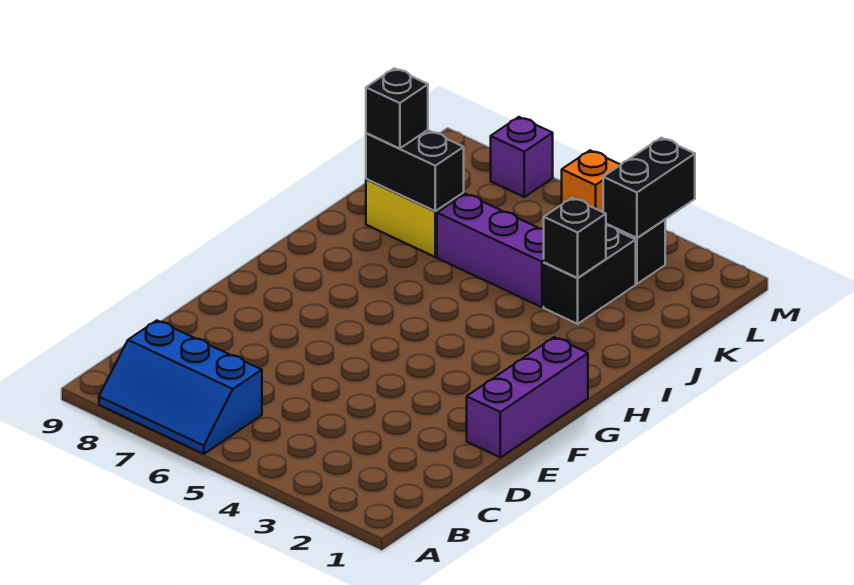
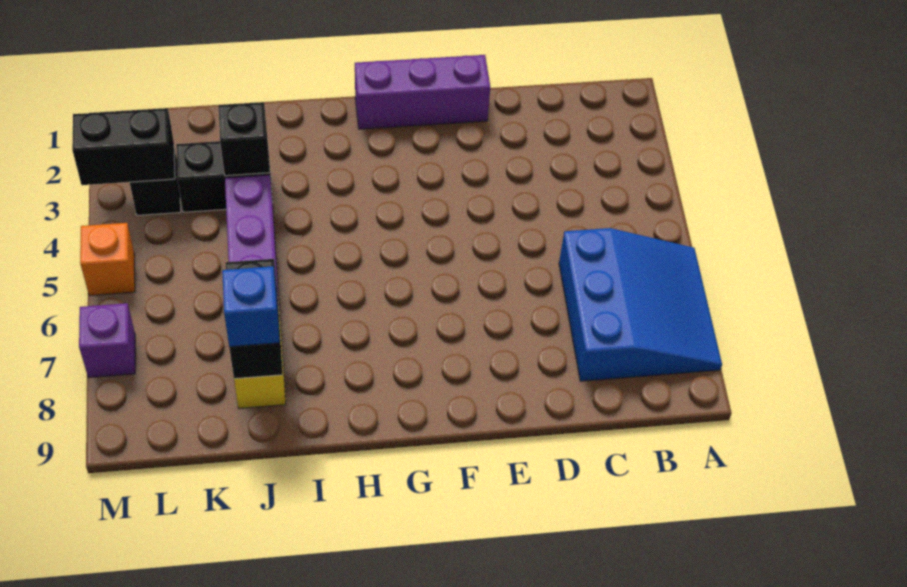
blue slope A6:B8 level 1 top B -> blue slope A6:C8 level 1 top C
black brick J8 level 3 -> blue brick J8 level 3

